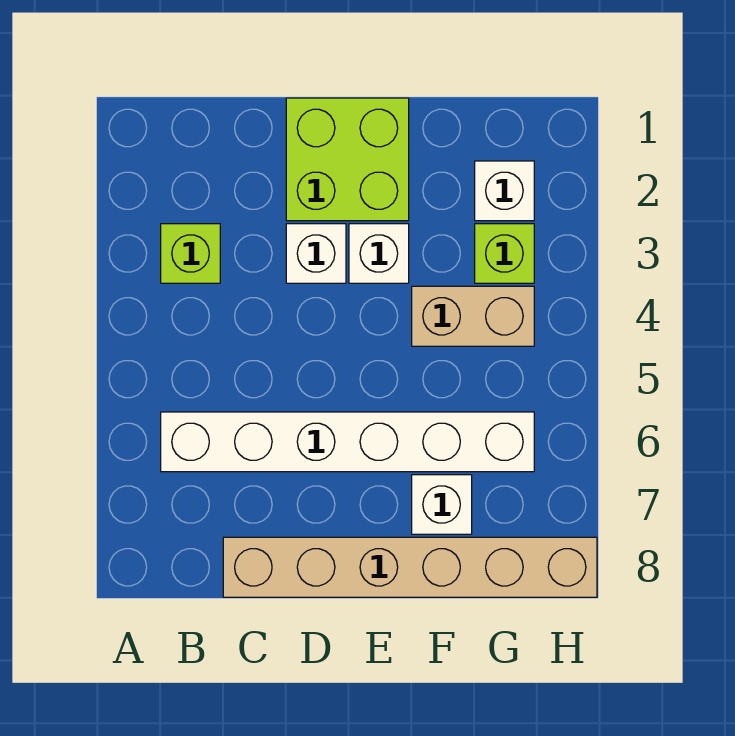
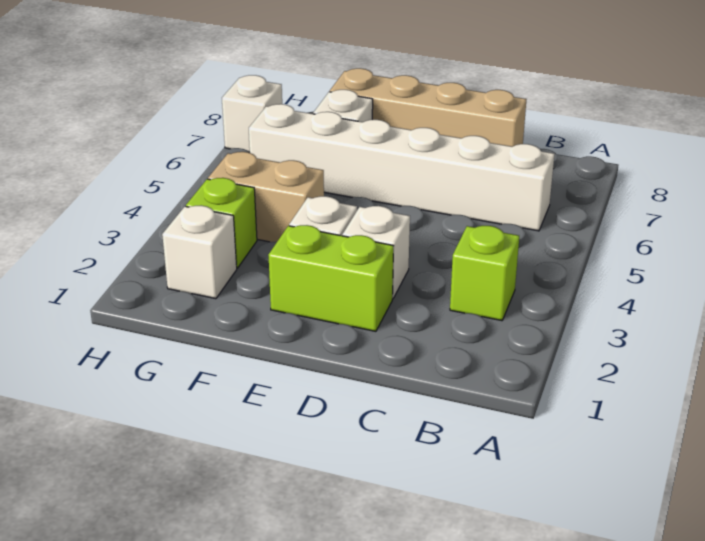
tan brick C8:H8 level 1 -> tan brick C8:F8 level 1
lime brick D1:E2 level 1 -> lime brick D2:E2 level 1
none -> white brick H7 level 1

